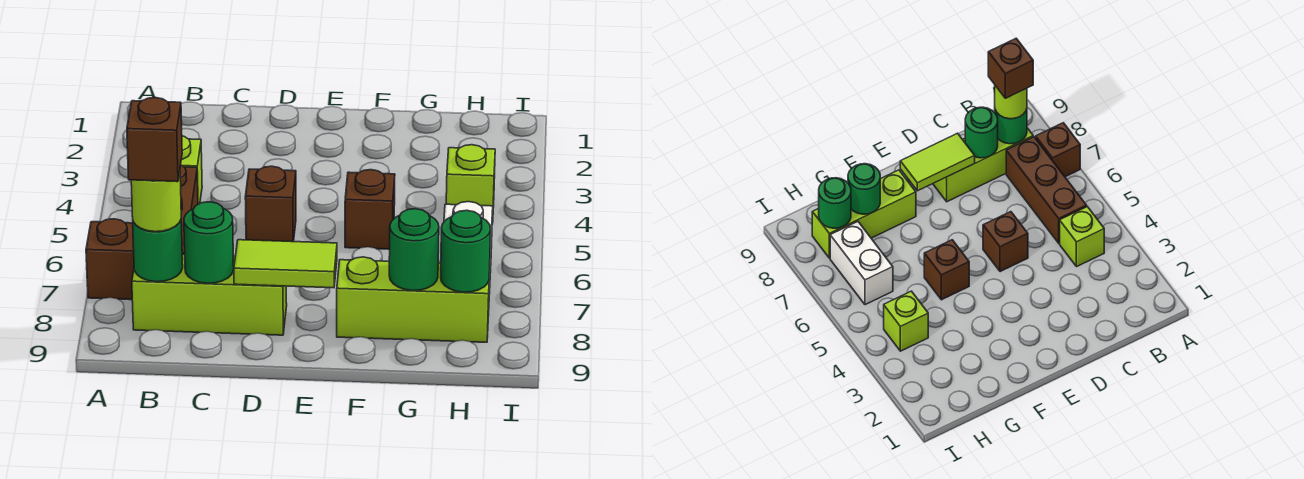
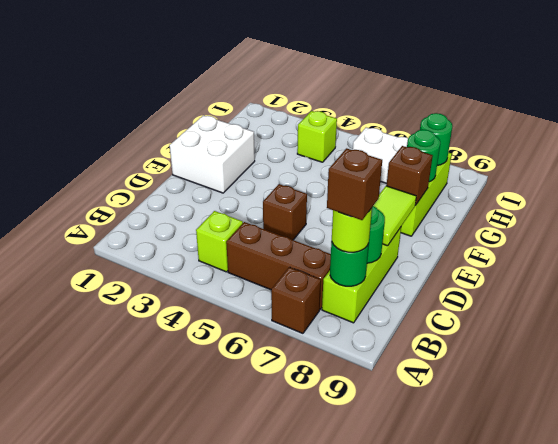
none -> white brick E1:F2 level 1
brown brick F5 level 1 -> brown brick F8 level 2

